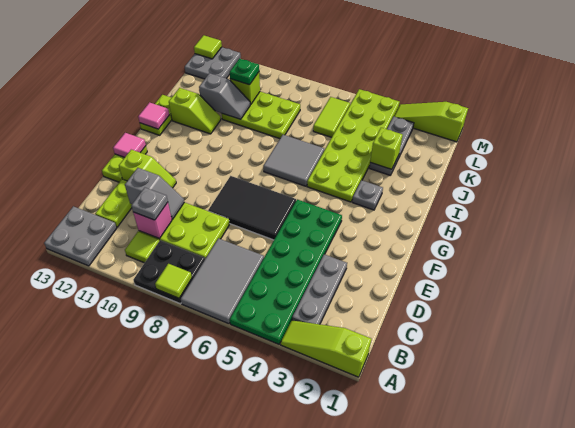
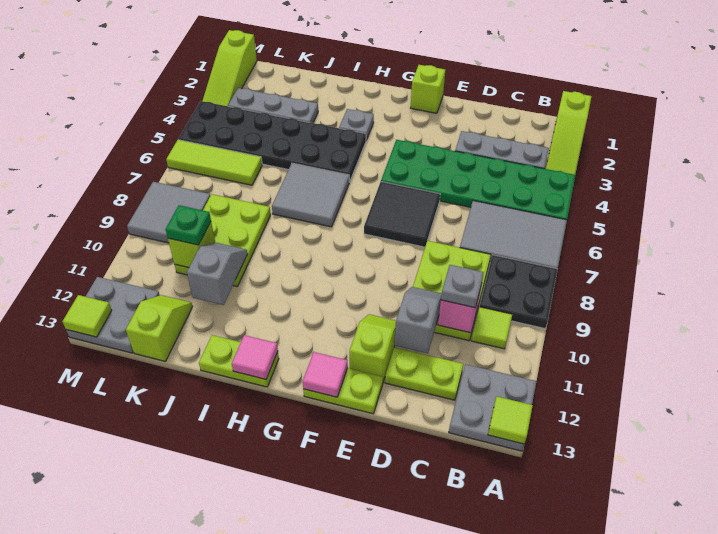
lime tile A8 level 2 -> lime tile A13 level 2
black tile E6:F8 level 1 -> black tile E6:F7 level 1
lime plate H4:M5 level 1 -> black plate H4:M5 level 1
lime slope I11:I12 level 1 top 12 -> lime slope K12:K13 level 1 top 13
lime brick J3 level 2 -> lime brick F1 level 1
lime tile K6:L6 level 1 -> lime tile K6:M6 level 1
none -> grey tile L8:M9 level 1

